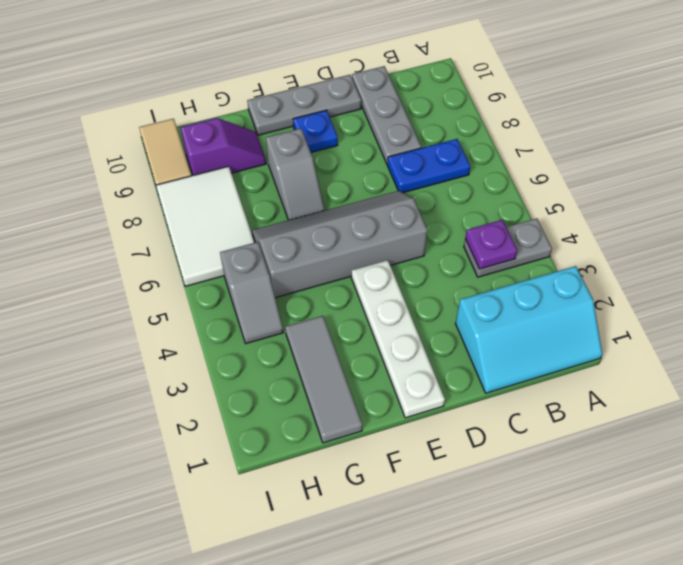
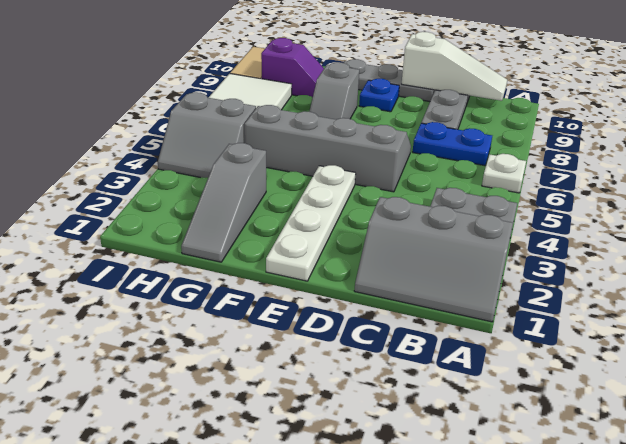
cyan slope A1:C2 level 1 top 2 -> grey slope A1:C2 level 1 top 2
none -> white plate A6 level 1
purple plate B4 level 2 -> none
none -> white slope B10:D10 level 2 top D
grey tile G1:G3 level 1 -> grey slope G1:G3 level 1 top 3
grey slope H4:H5 level 1 top 5 -> grey slope H4:I5 level 1 top 5

